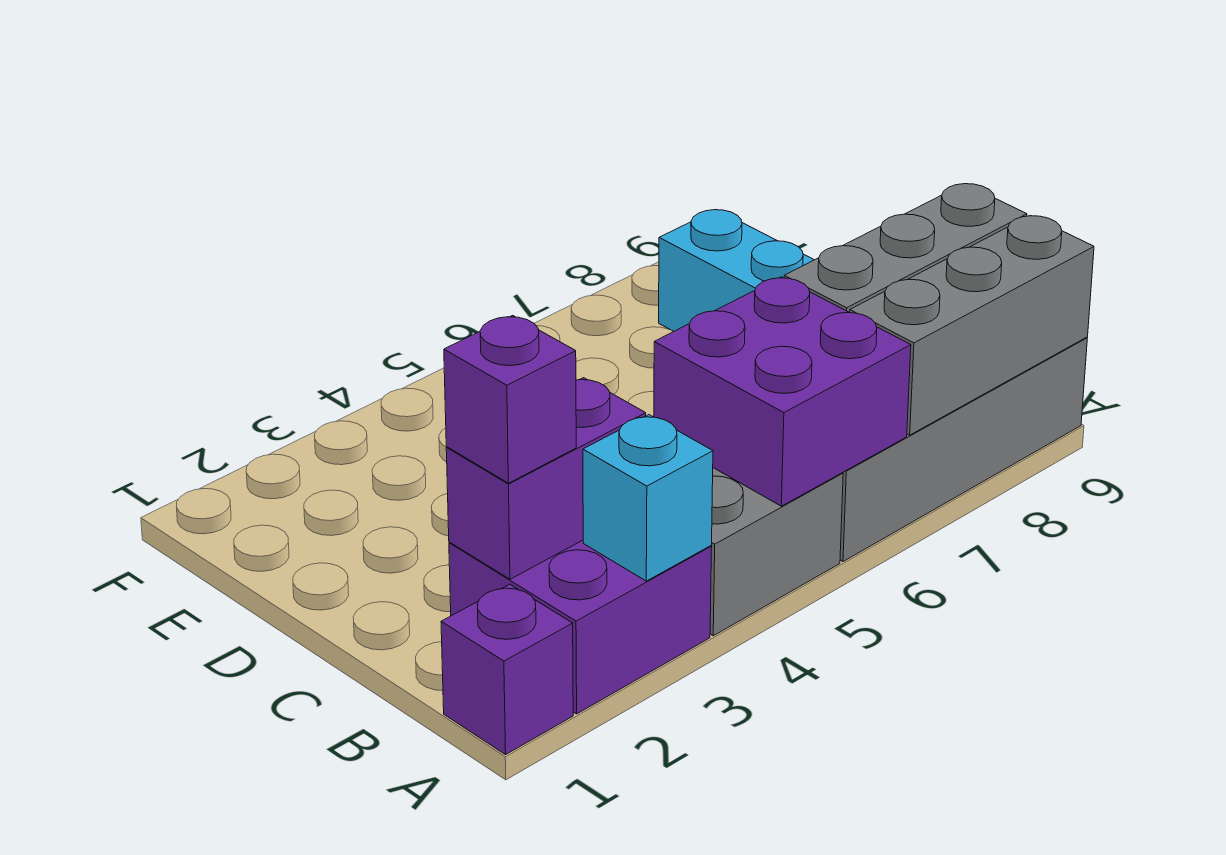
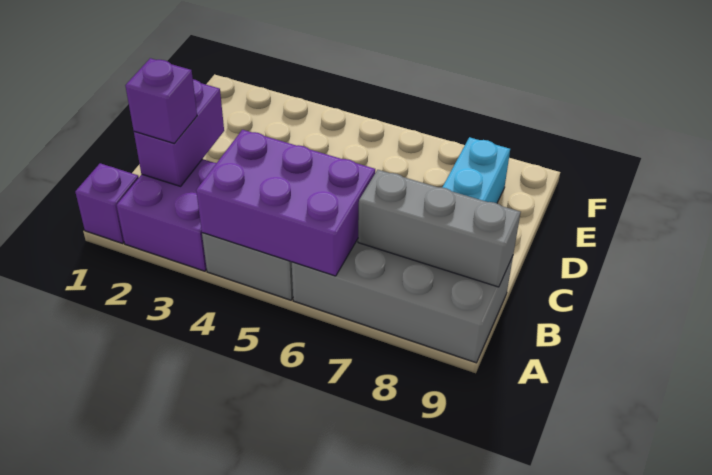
cyan brick A3 level 2 -> none
purple brick A5:B6 level 2 -> purple brick A4:B6 level 2
grey brick A7:A9 level 2 -> none
purple brick B2:B3 level 2 -> purple brick B2:C2 level 2

